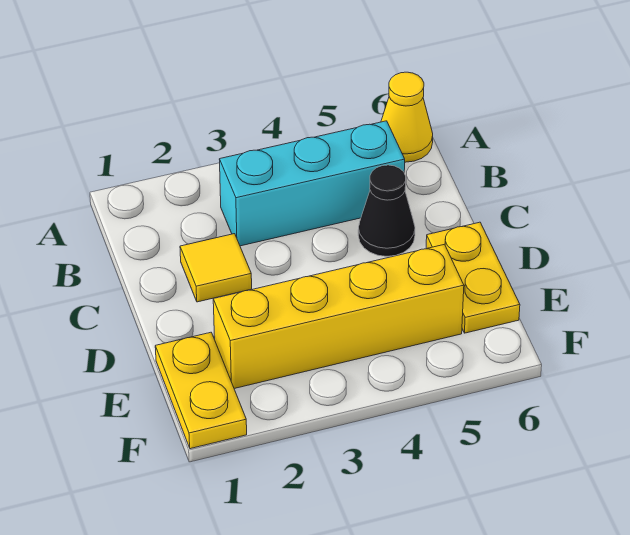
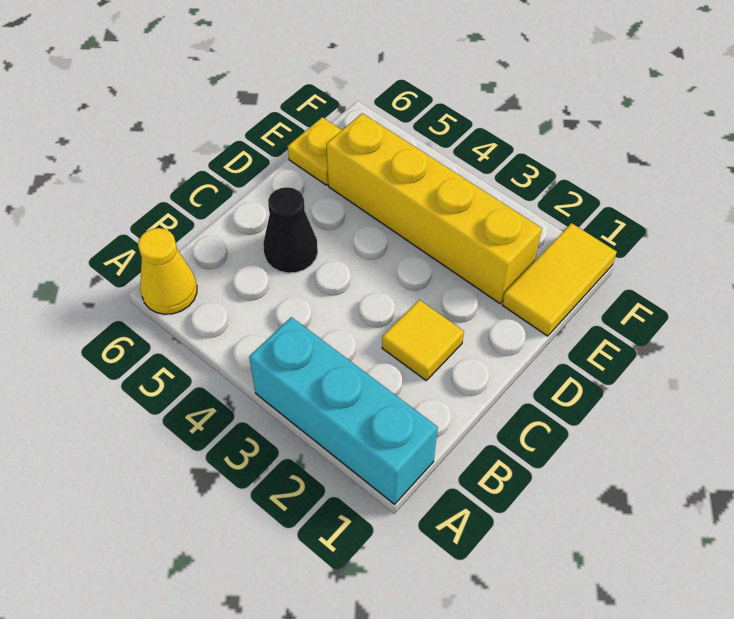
cyan brick B3:B5 level 1 -> cyan brick A1:A3 level 1
yellow plate D6:E6 level 1 -> yellow plate E6 level 1
yellow plate E1:F1 level 1 -> yellow tile E1:F1 level 1

